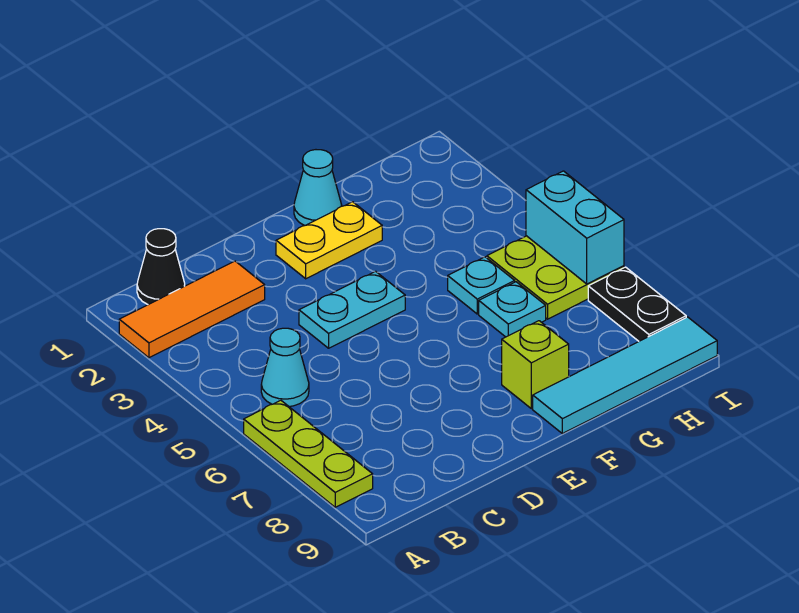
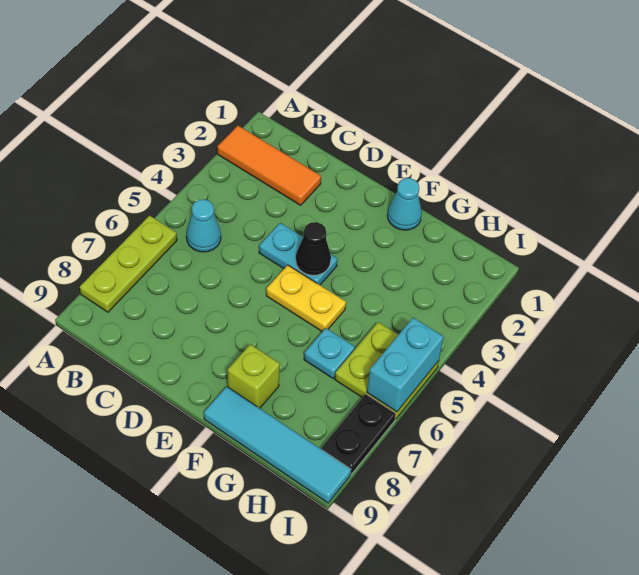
black cone B1 level 1 -> black cone E4 level 2
yellow plate E2:F2 level 1 -> yellow plate E5:F5 level 1
cyan plate G5 level 1 -> none

